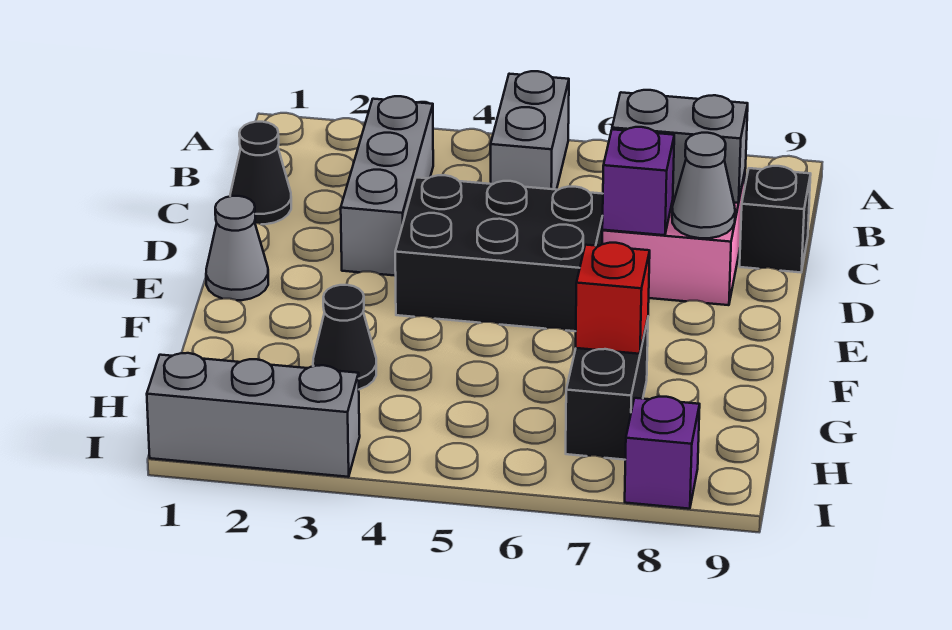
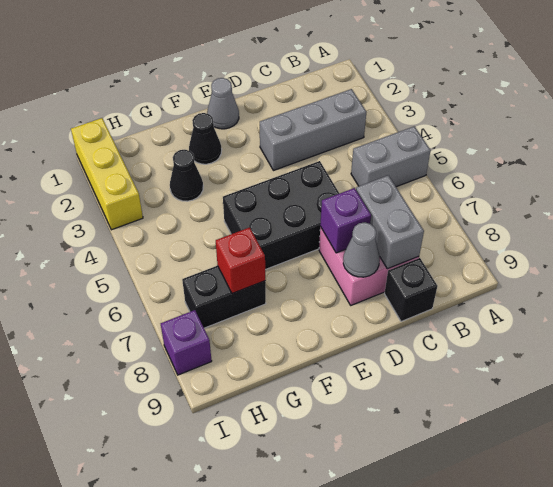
black cone C1 level 1 -> black cone F2 level 1
black brick D4:E6 level 1 -> black brick D5:F6 level 1
grey brick I1:I3 level 1 -> yellow brick I1:I3 level 1

